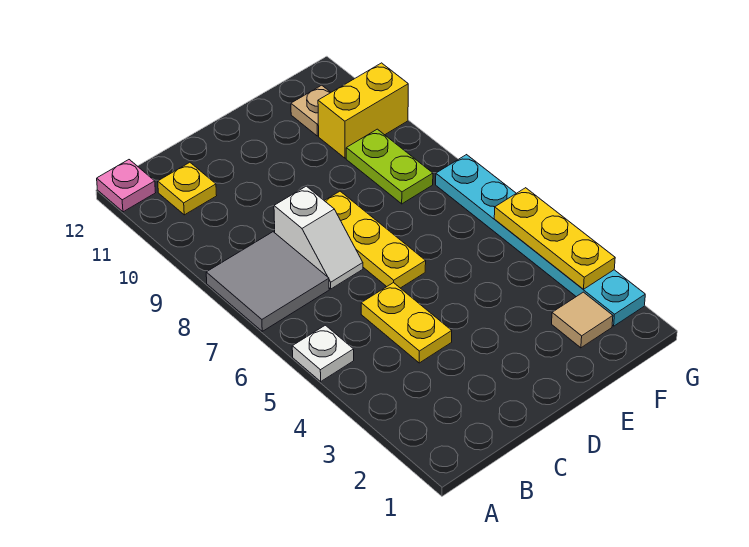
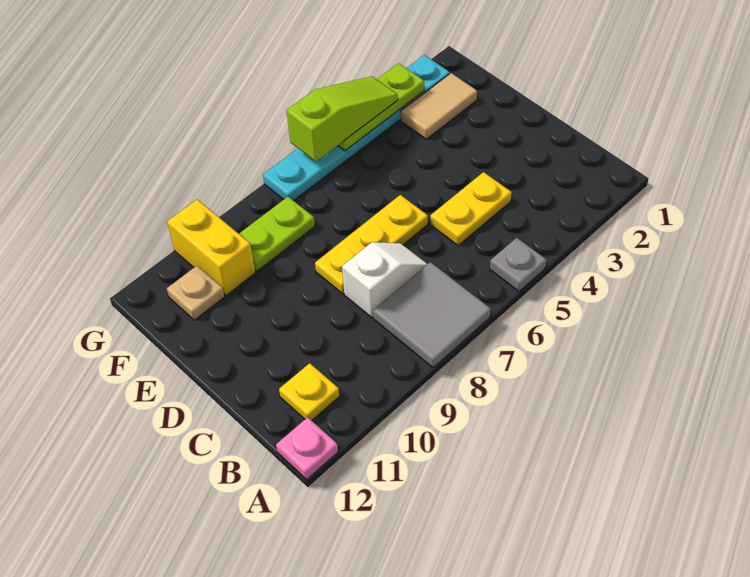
white plate A5 level 1 -> grey plate A5 level 1
tan tile F2 level 1 -> tan tile F2:F3 level 1
yellow plate G3:G5 level 2 -> lime plate G3:G5 level 2
none -> lime slope G4:G6 level 3 top 6

